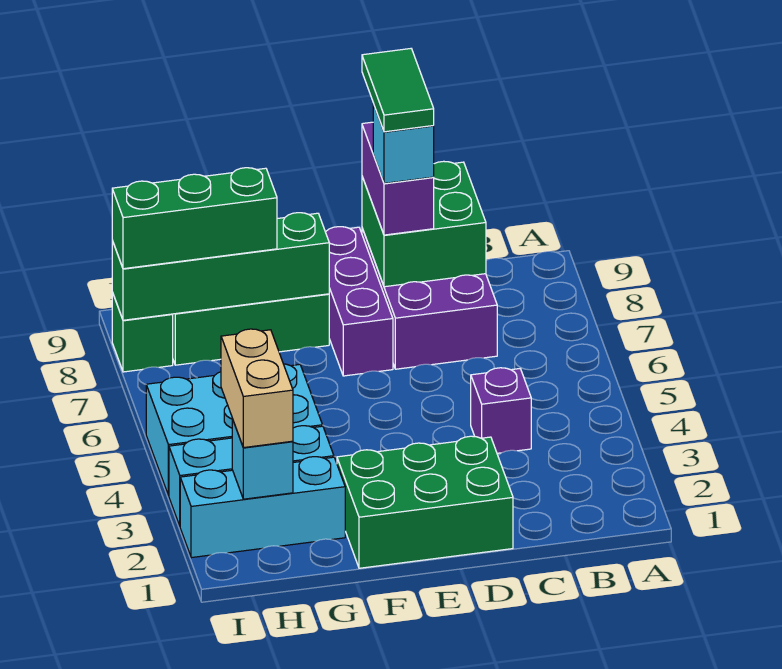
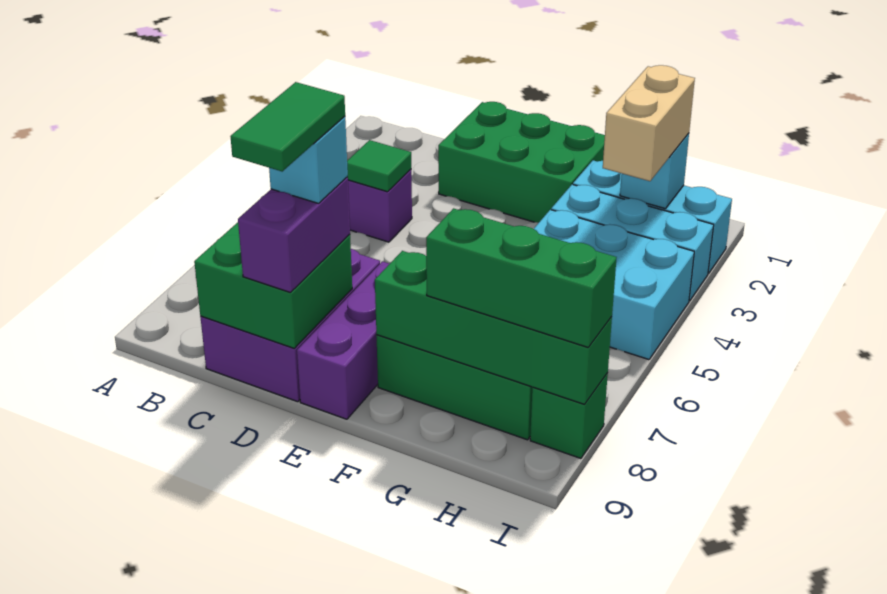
none -> green tile C4 level 2

